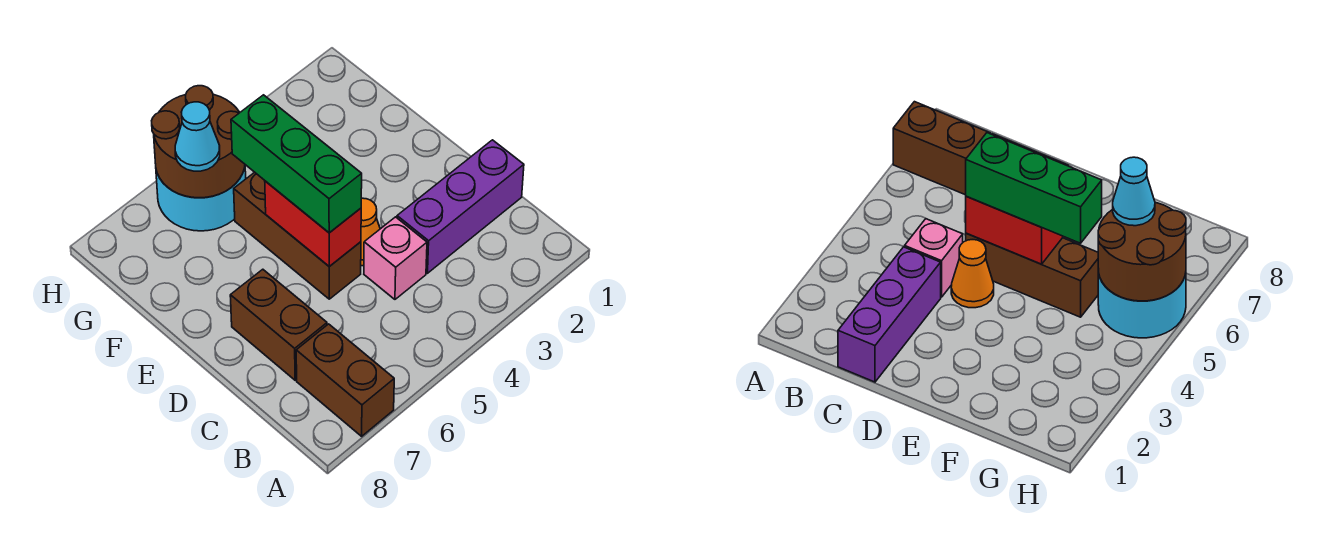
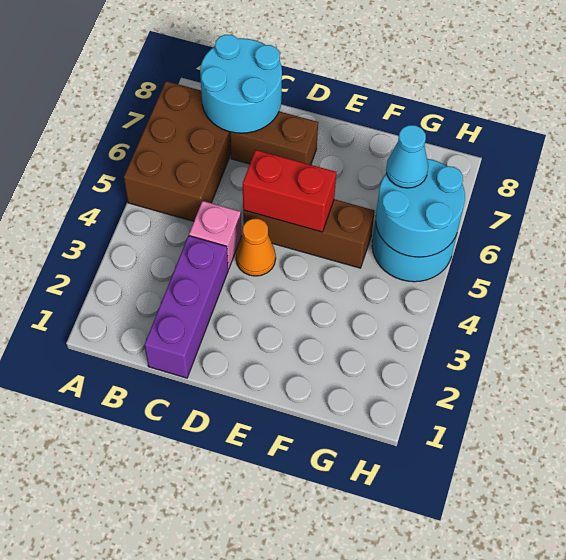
brown brick A7:B7 level 1 -> brown brick A5:B7 level 1
none -> cyan round brick B7:C8 level 2
green brick D5:F5 level 3 -> none
brown round brick G5:H6 level 2 -> cyan round brick G5:H6 level 2

